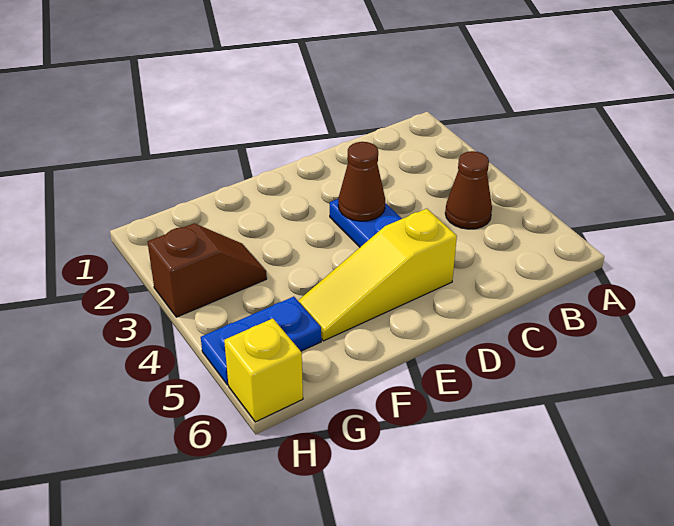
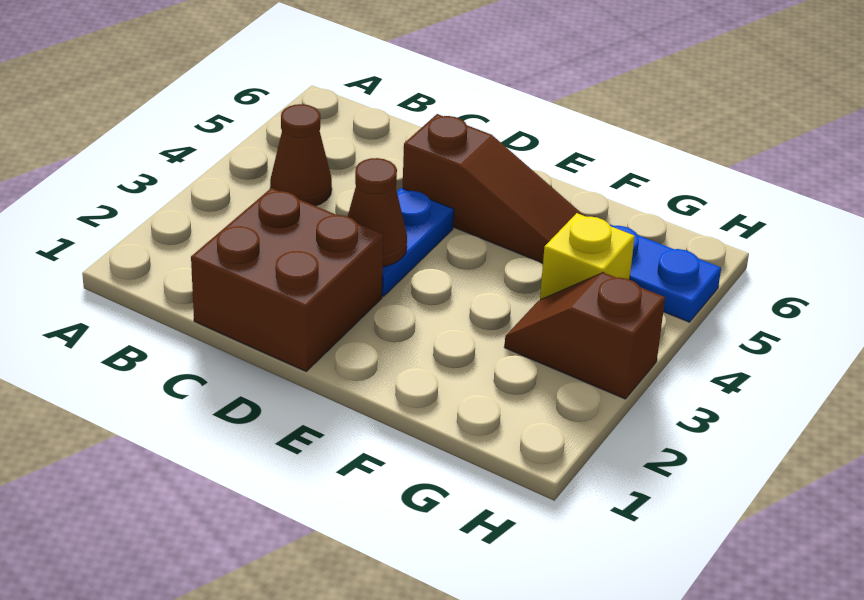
none -> brown brick C1:D2 level 1
yellow slope D5:F5 level 1 top D -> brown slope D5:F5 level 1 top D
yellow brick H6 level 1 -> yellow brick G4 level 1

